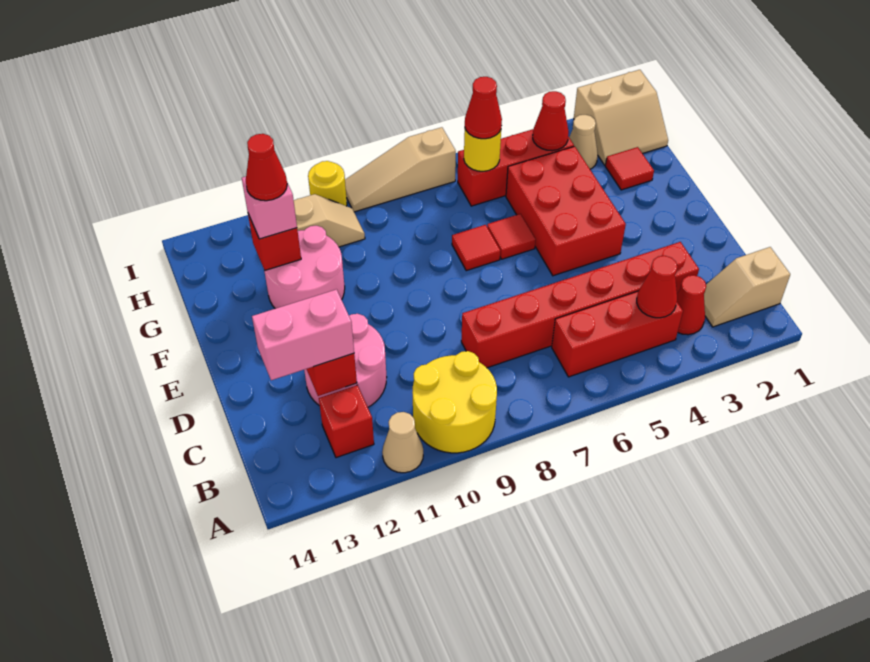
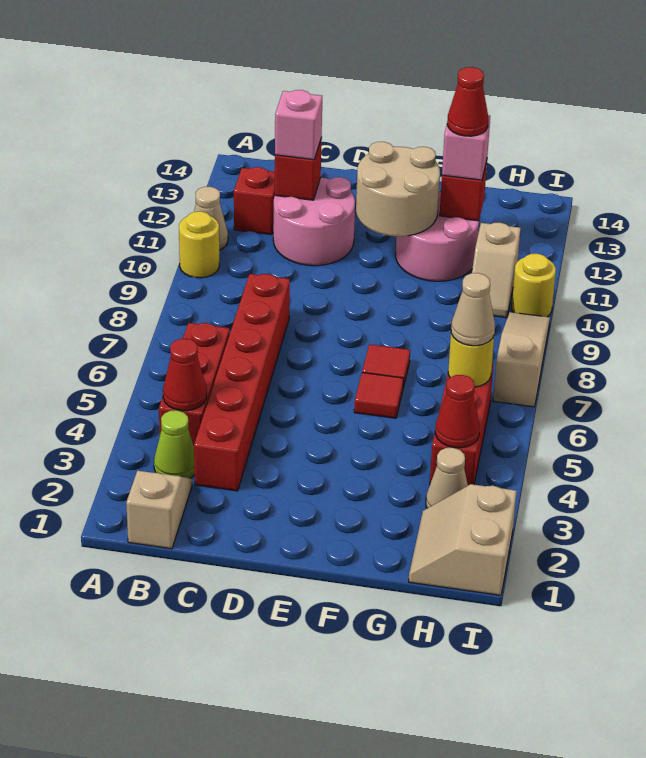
yellow round brick A9:B10 level 1 -> yellow round brick A10 level 1
red cone B3 level 1 -> lime cone B3 level 1
pink brick C12:C13 level 3 -> pink brick C12 level 3
red brick E4:G5 level 1 -> none
none -> tan round brick E11:F12 level 2
red tile G2 level 1 -> none
red cone H6 level 3 -> tan cone H6 level 3

